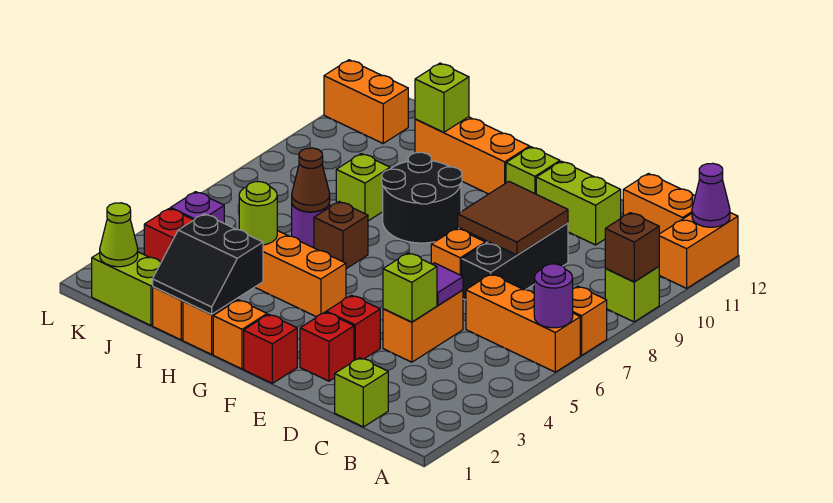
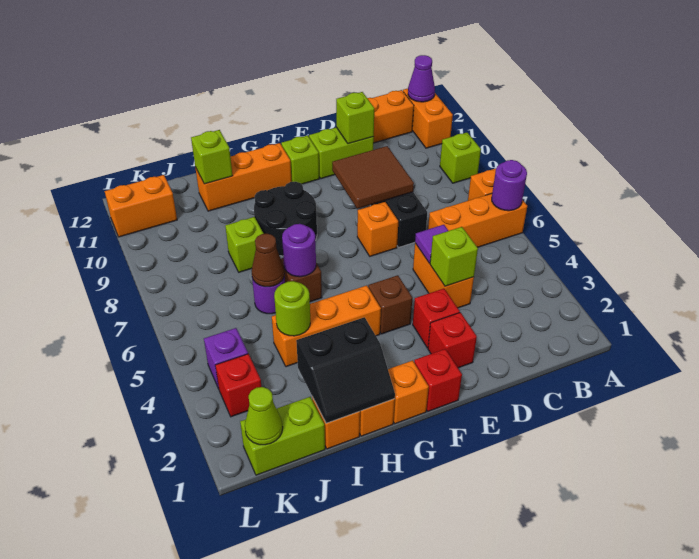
brown brick A9 level 2 -> brown brick F4 level 1
lime brick C1 level 1 -> lime brick D11 level 2
none -> purple round brick H6 level 2

